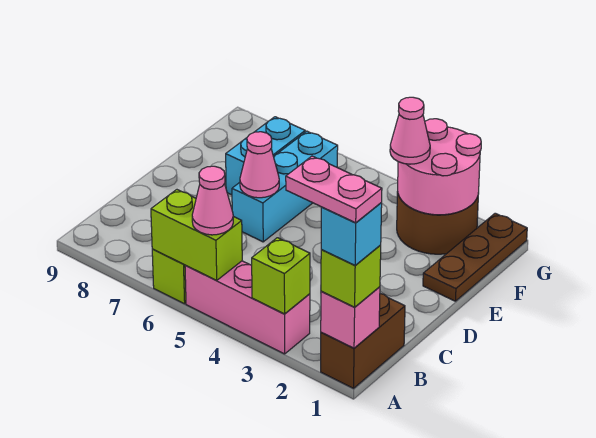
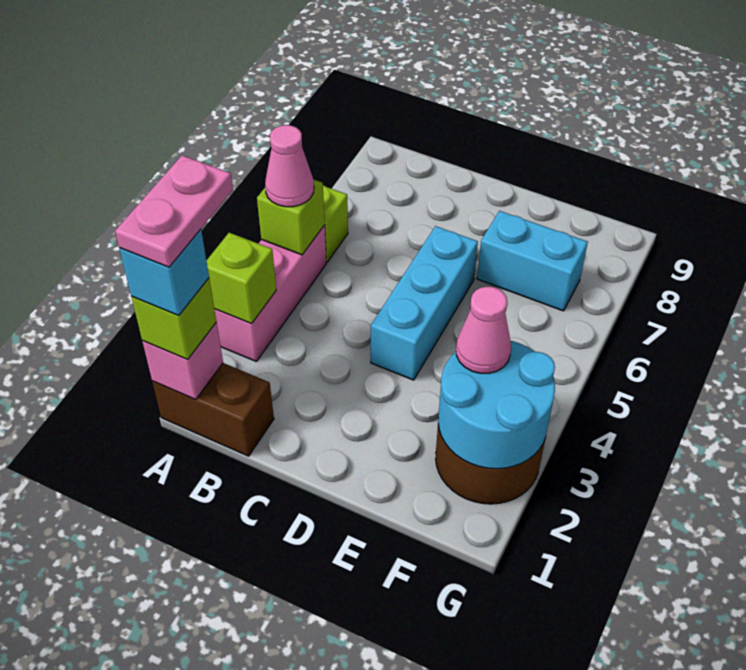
lime brick A5:A6 level 2 -> lime brick A5 level 2
cyan brick D6:F6 level 1 -> cyan brick D4:D6 level 1
pink cone D6 level 2 -> none
brown plate E1:G1 level 1 -> none
pink round brick F2:G3 level 2 -> cyan round brick F2:G3 level 2

